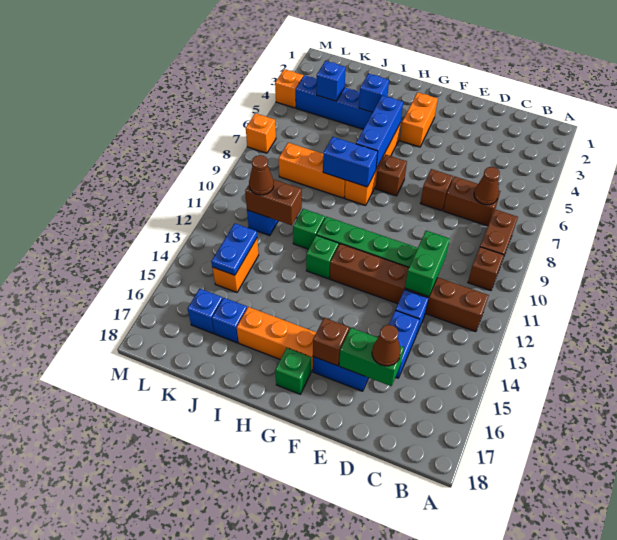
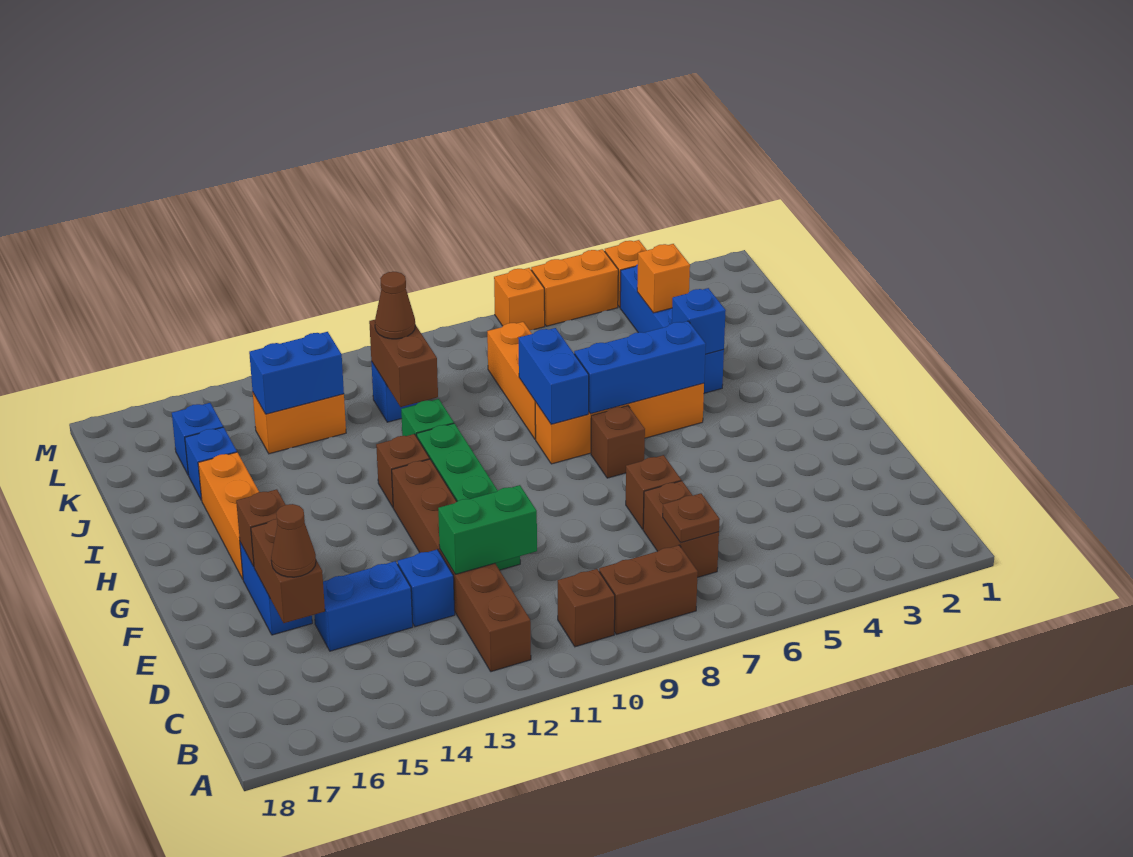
brown cone C7 level 2 -> brown plate C7 level 2
green brick D16:E16 level 2 -> brown brick D16:E16 level 2
orange brick G3:G4 level 1 -> orange brick M5:M6 level 1
green brick G17 level 1 -> none
green brick H12 level 1 -> brown brick H12 level 1
blue brick K4 level 2 -> orange brick K4 level 2
blue plate K13:K14 level 2 -> blue brick K13:K14 level 2

